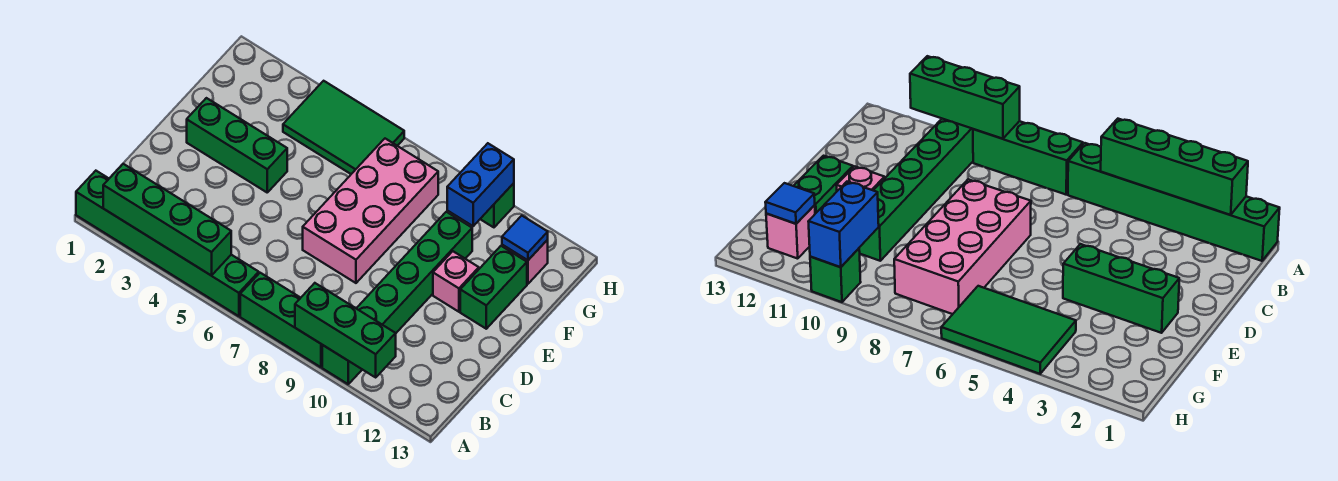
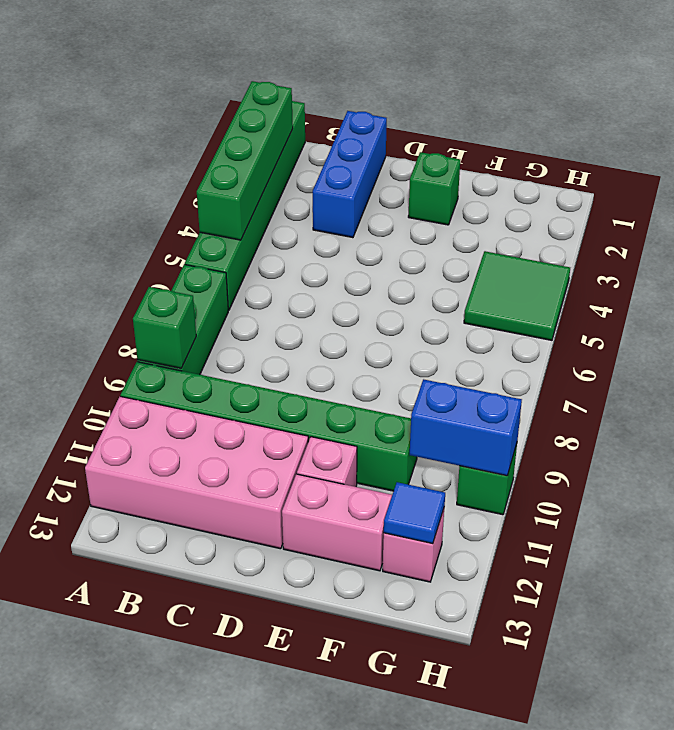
green brick A9:A11 level 2 -> green brick A9 level 2
none -> blue brick C1:C3 level 1
pink brick D7:G8 level 1 -> pink brick A11:D12 level 1
green brick E2:E4 level 1 -> green brick E2 level 1
green brick E12:F12 level 1 -> pink brick E12:F12 level 1
green tile G4:H6 level 1 -> green tile G4:H5 level 1

